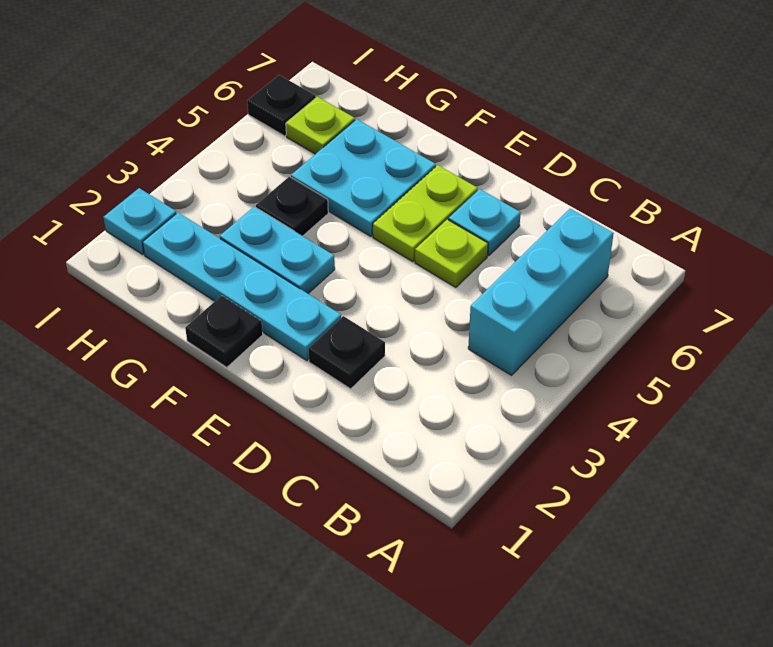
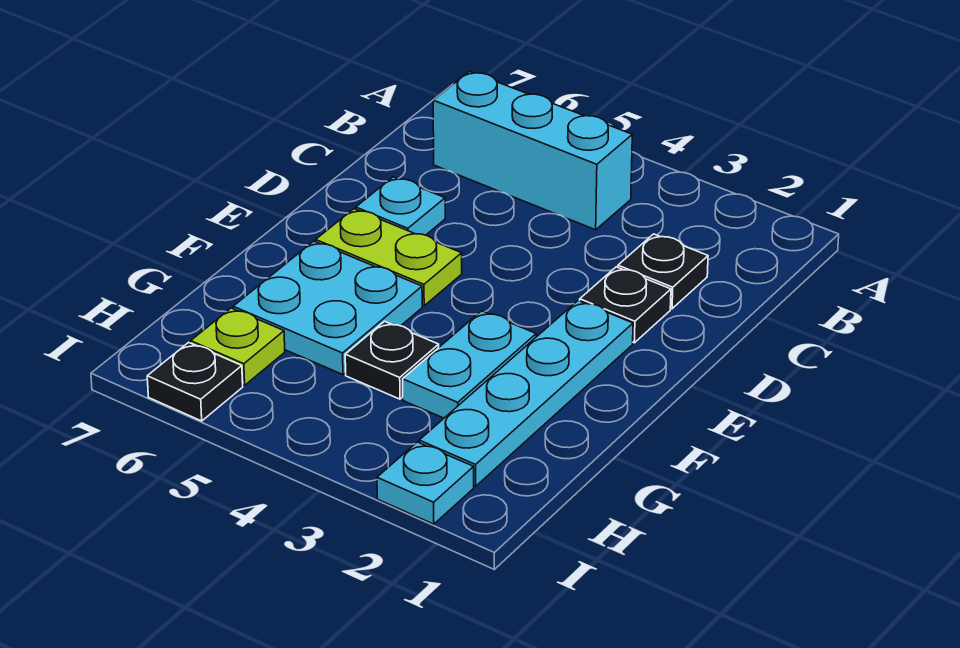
lime plate D5 level 1 -> none
black plate F1 level 1 -> black plate C2 level 1

